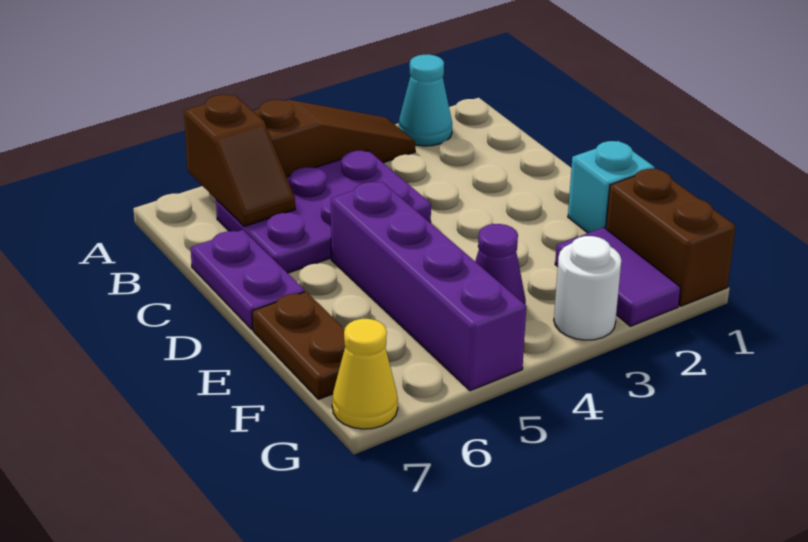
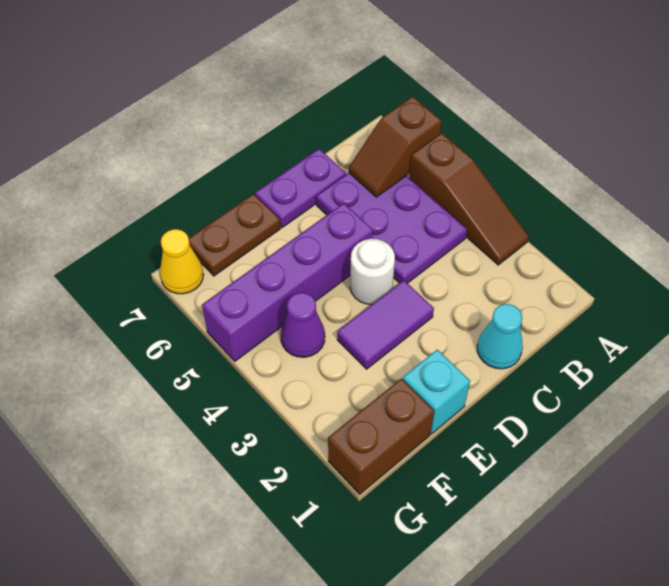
cyan cone A2 level 1 -> cyan cone C1 level 1
purple tile F2:G2 level 1 -> purple tile D3:E3 level 1
white round brick G3 level 1 -> white round brick D4 level 1

